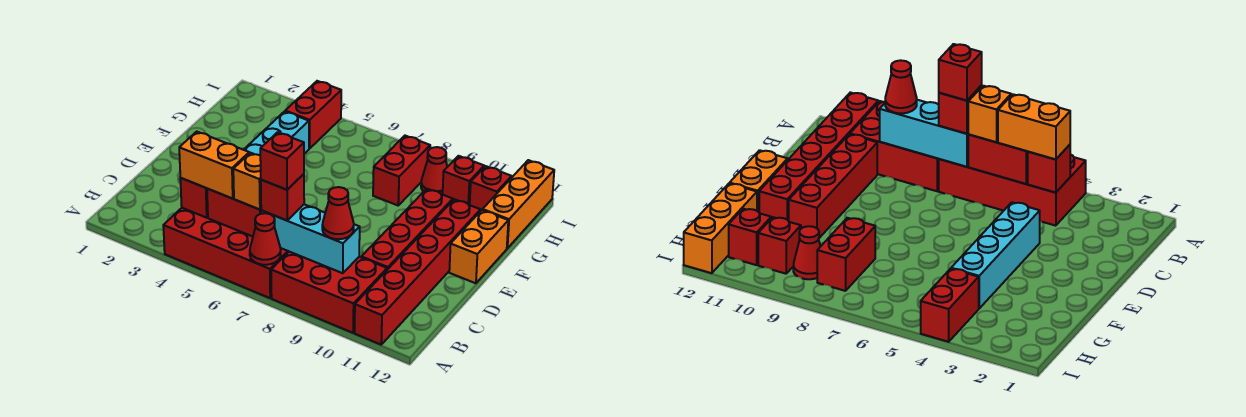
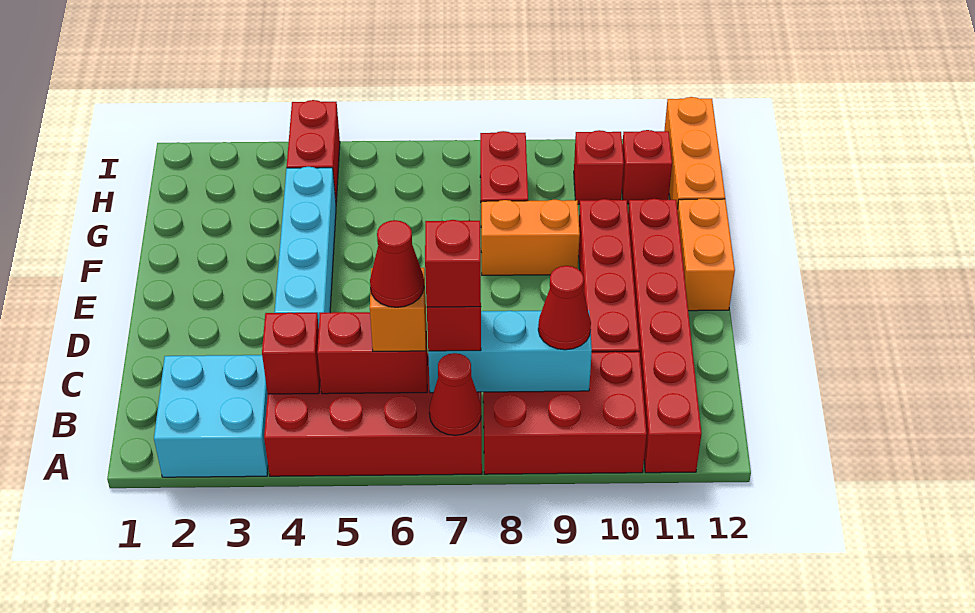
none -> cyan brick A2:B3 level 1
orange brick B4:B5 level 3 -> orange brick F8:F9 level 1
red cone H9 level 1 -> red cone B6 level 4

